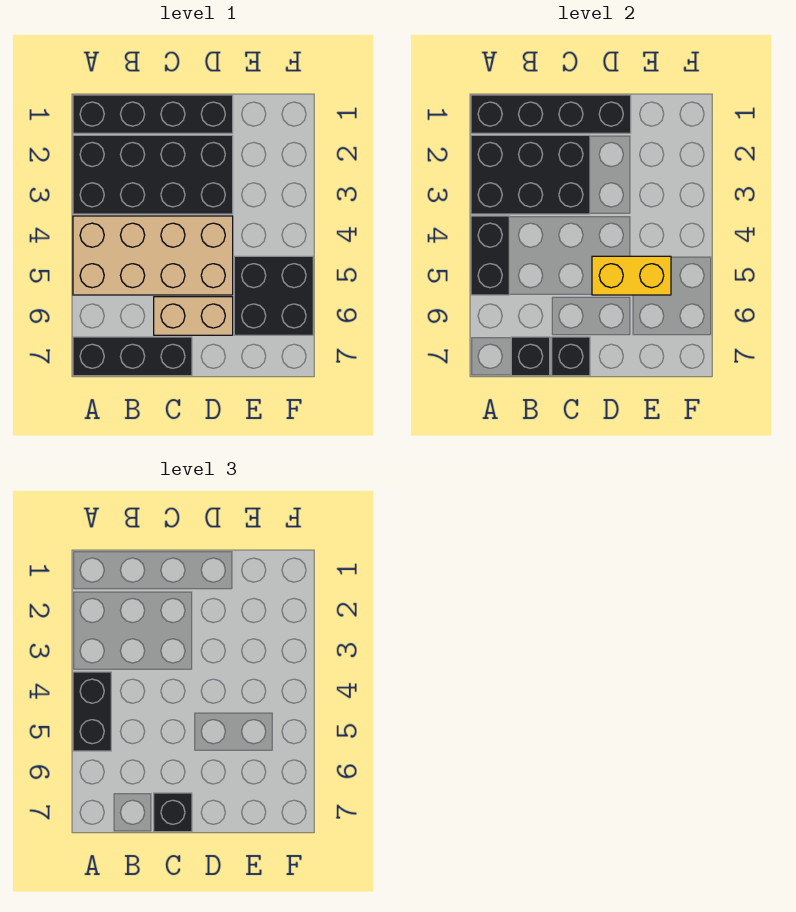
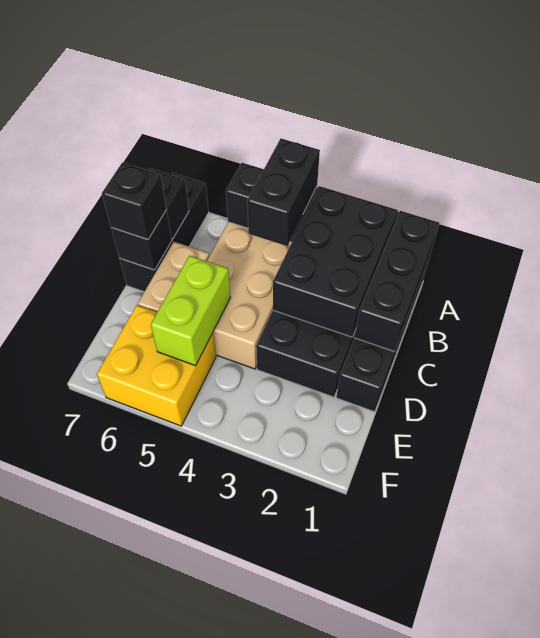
black brick A1:D1 level 2 -> black brick A1:C1 level 2
black brick A4:A5 level 3 -> black brick A4:B4 level 3
yellow brick D5:E5 level 2 -> lime brick D5:E5 level 2
black brick E5:F6 level 1 -> yellow brick E5:F6 level 1

